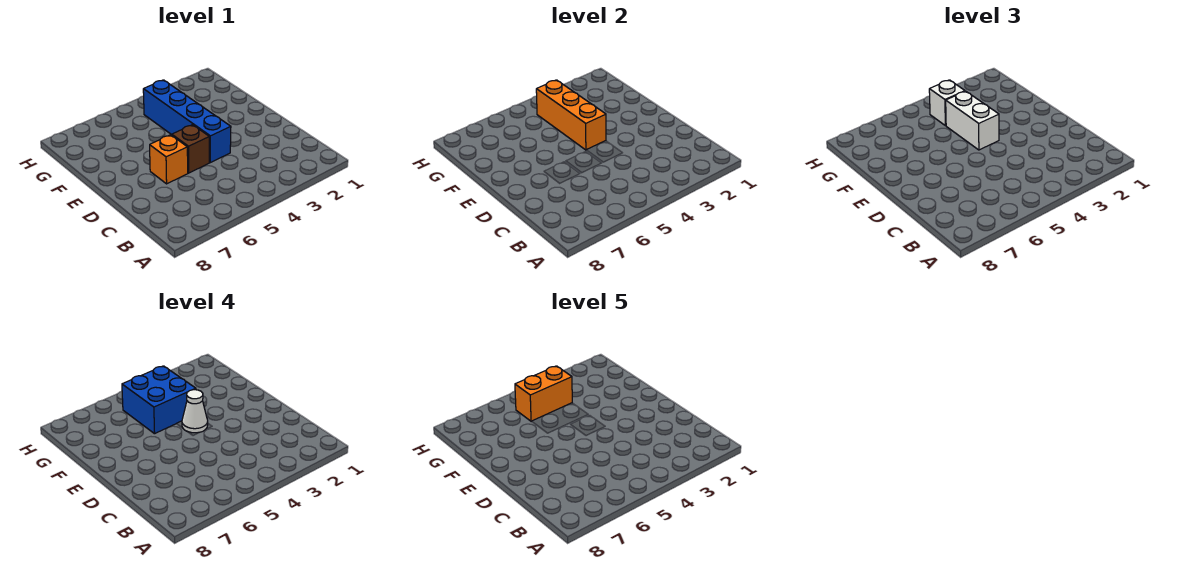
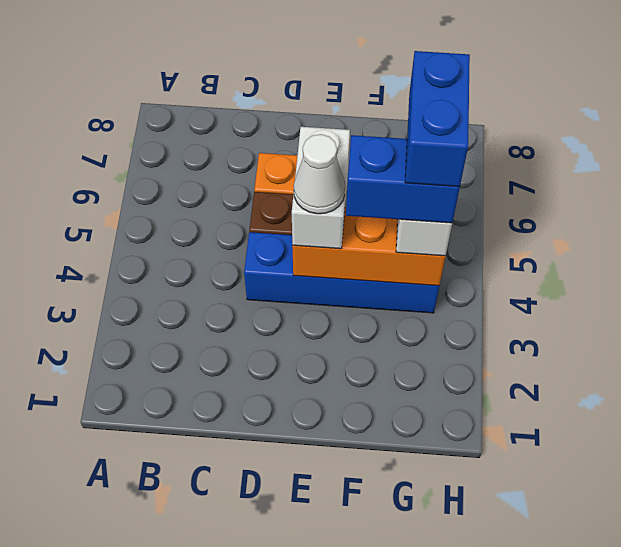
white brick E4:F4 level 3 -> white brick E4:E5 level 3
blue brick F4:G5 level 4 -> blue brick F4:G4 level 4
orange brick G4:G5 level 5 -> blue brick G4:G5 level 5

